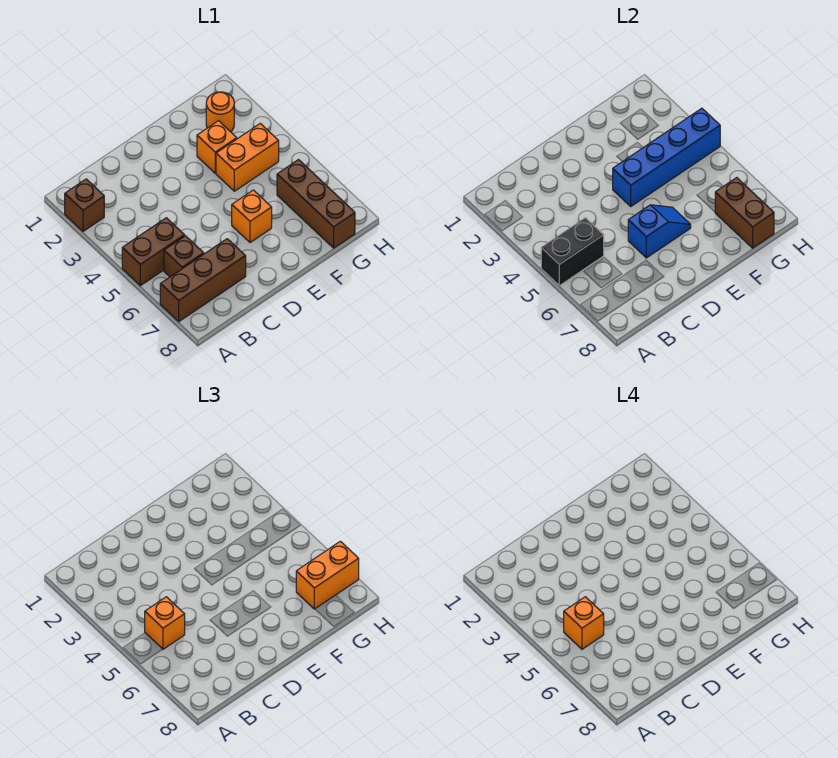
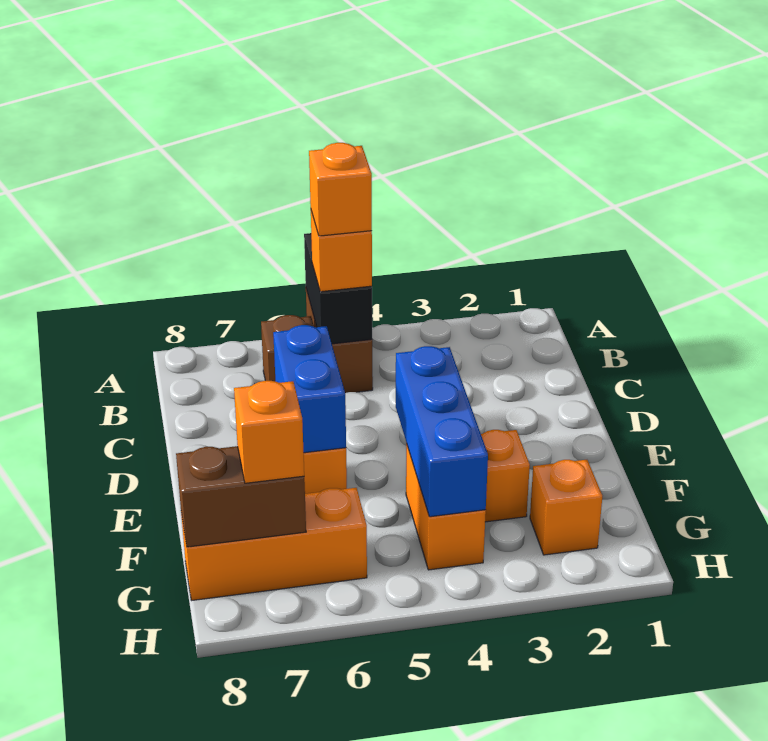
brown brick A2 level 1 -> none
brown brick A7:C7 level 1 -> none
blue slope D6:E6 level 2 top D -> blue brick D6:E6 level 2
blue brick E4:H4 level 2 -> blue brick E4:G4 level 2
orange round brick G2 level 1 -> orange brick G2 level 1
brown brick G6:G8 level 1 -> orange brick G6:G8 level 1
orange brick G7:H7 level 3 -> orange brick G7 level 3

